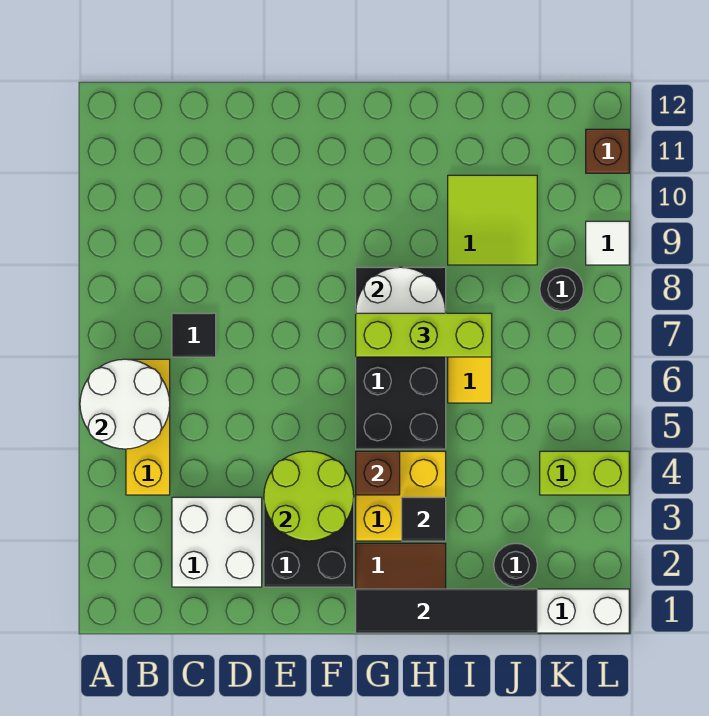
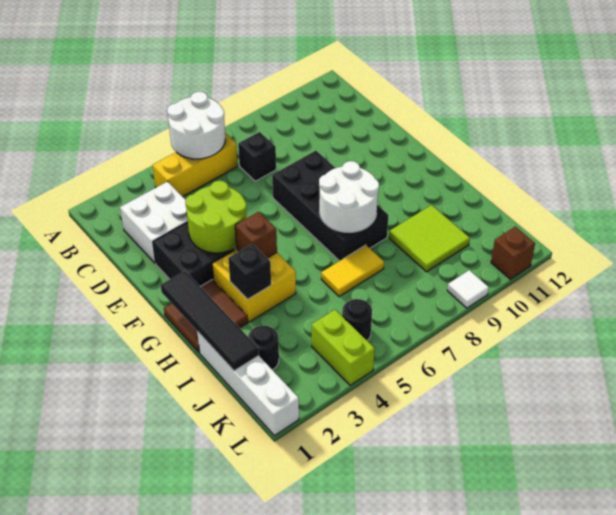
black tile C7 level 1 -> black brick C7 level 1
black brick G5:H8 level 1 -> black brick E7:H8 level 1
lime brick G7:I7 level 3 -> none
black tile H3 level 2 -> black brick H3 level 2
black round brick K8 level 1 -> black round brick K5 level 1

